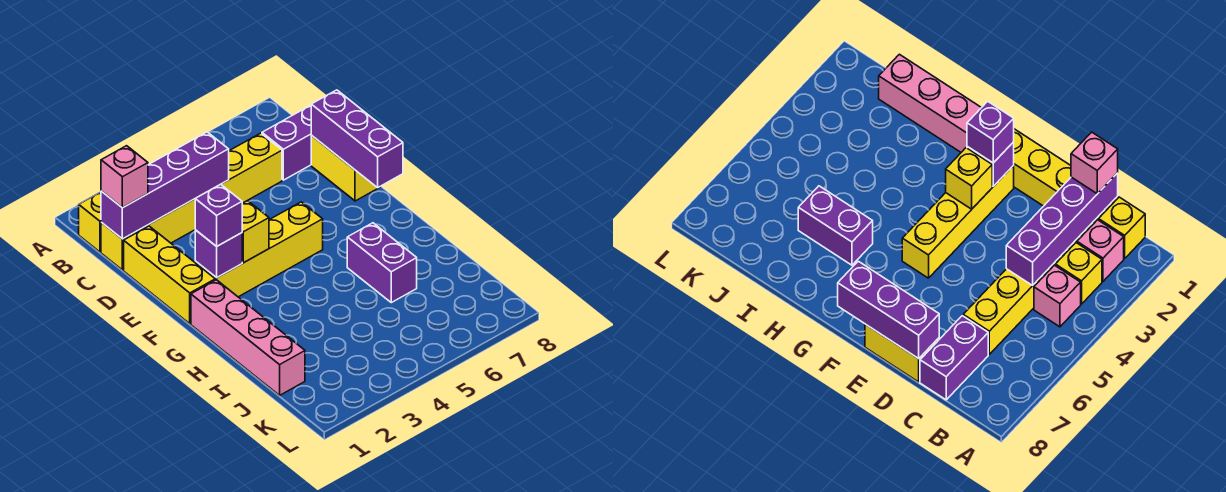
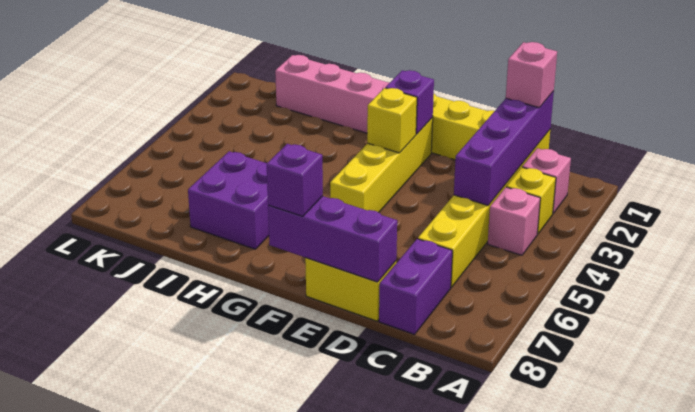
yellow brick B1 level 1 -> none
purple brick F2 level 3 -> purple brick F8 level 3
purple brick H6:I6 level 1 -> purple brick H6:I7 level 1

